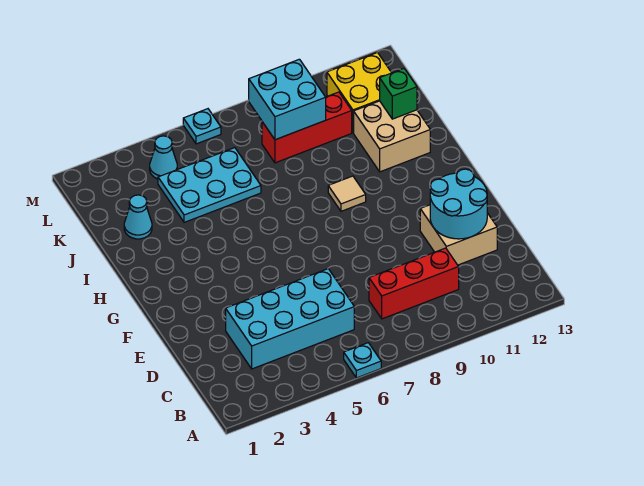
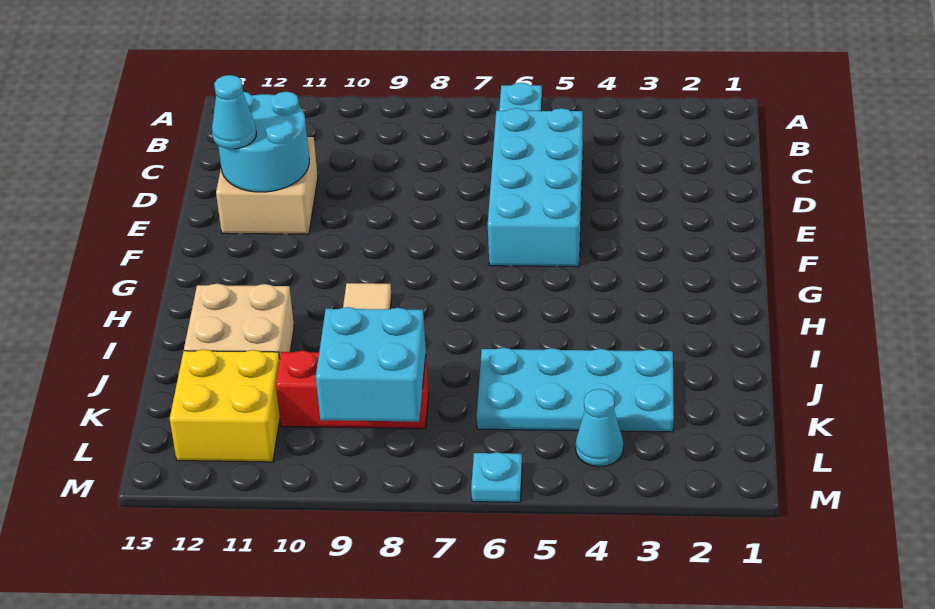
cyan brick C3:D6 level 1 -> cyan brick C5:F6 level 1
red brick C8:C10 level 1 -> none
cyan cone J2 level 1 -> cyan cone E12 level 3
cyan plate J4:K6 level 1 -> cyan plate J3:K6 level 1
green brick J12 level 2 -> none

